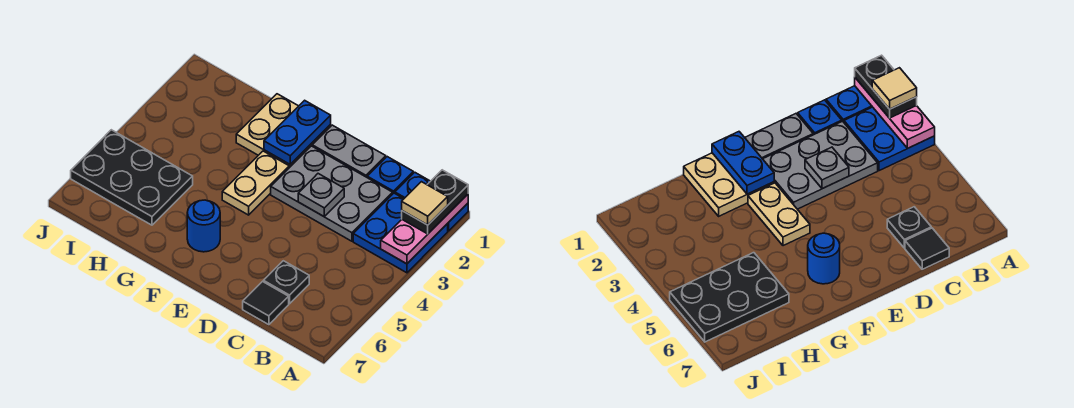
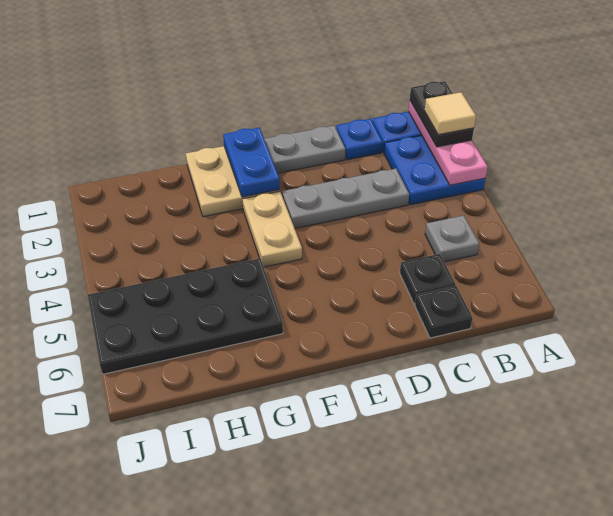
grey plate C2:E3 level 1 -> grey plate C3:E3 level 1
black tile C7 level 1 -> black plate C7 level 1
grey plate D3 level 2 -> grey plate B5 level 1
blue round brick F6 level 1 -> none
black plate H5:J6 level 1 -> black plate G5:J6 level 1

